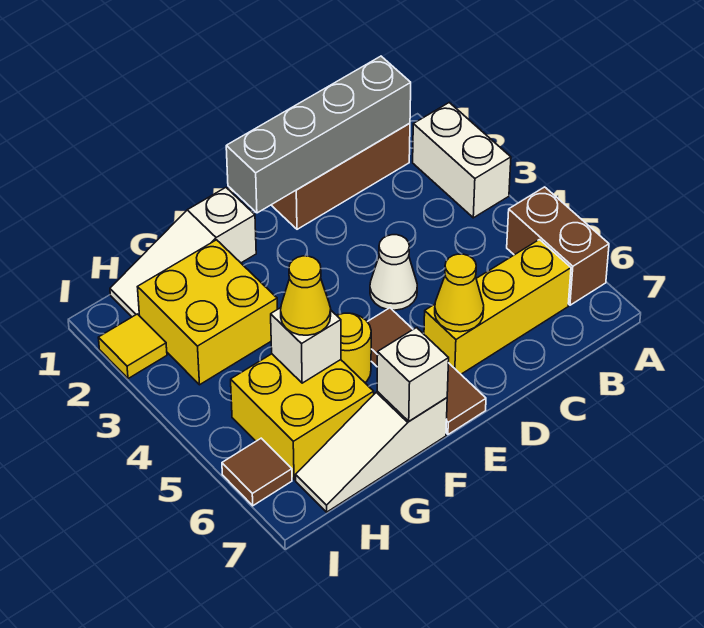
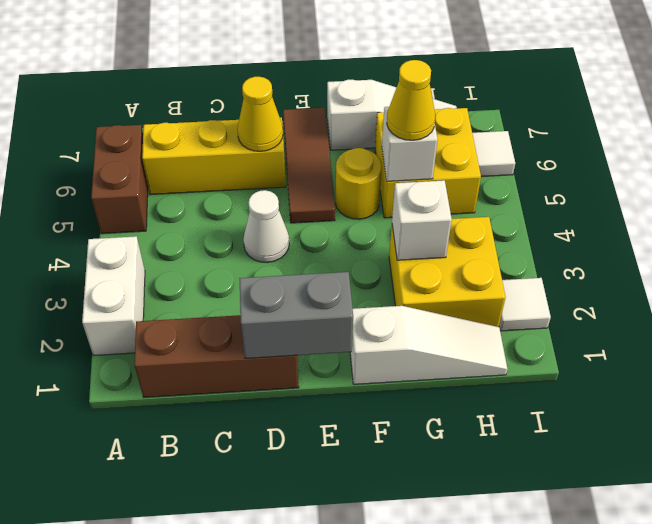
grey brick B1:E1 level 2 -> grey brick D1:E1 level 2
white brick F7 level 2 -> white brick G3 level 2
yellow tile I2 level 1 -> white tile I2 level 1
brown tile I6 level 1 -> white tile I6 level 1

